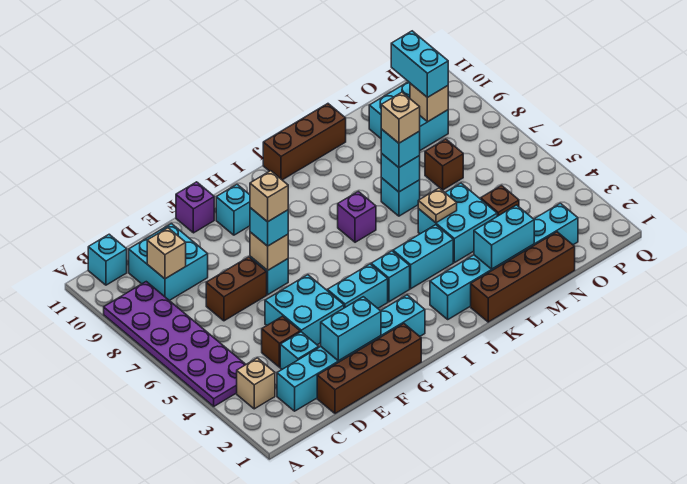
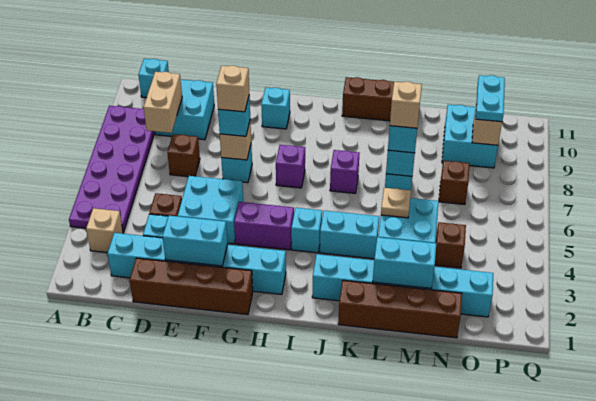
tan brick C9 level 2 -> tan brick C8:C9 level 2
brown brick D7:E7 level 1 -> brown brick D7 level 1
purple brick F11 level 1 -> purple brick H7 level 1
cyan brick G4:H4 level 1 -> purple brick G4:H4 level 1
cyan brick O9:O10 level 3 -> cyan plate O9:O10 level 3

